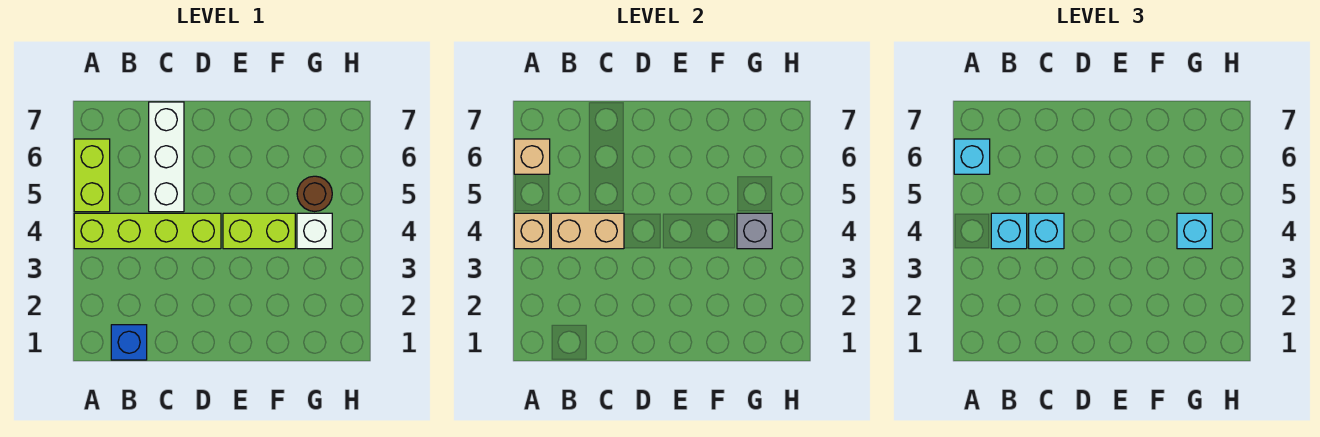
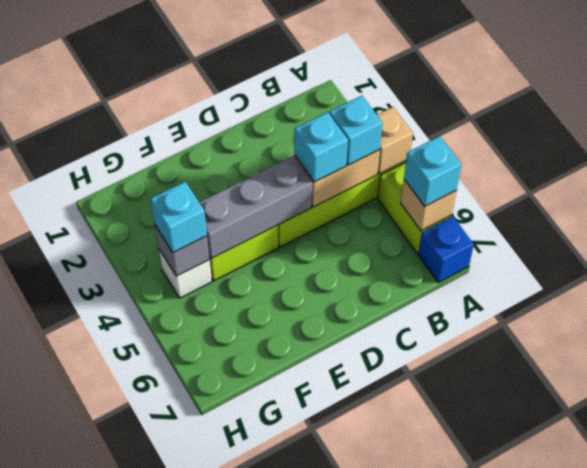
blue brick B1 level 1 -> blue brick A7 level 1
white brick C5:C7 level 1 -> none
none -> grey brick D4:F4 level 2
brown round brick G5 level 1 -> none

